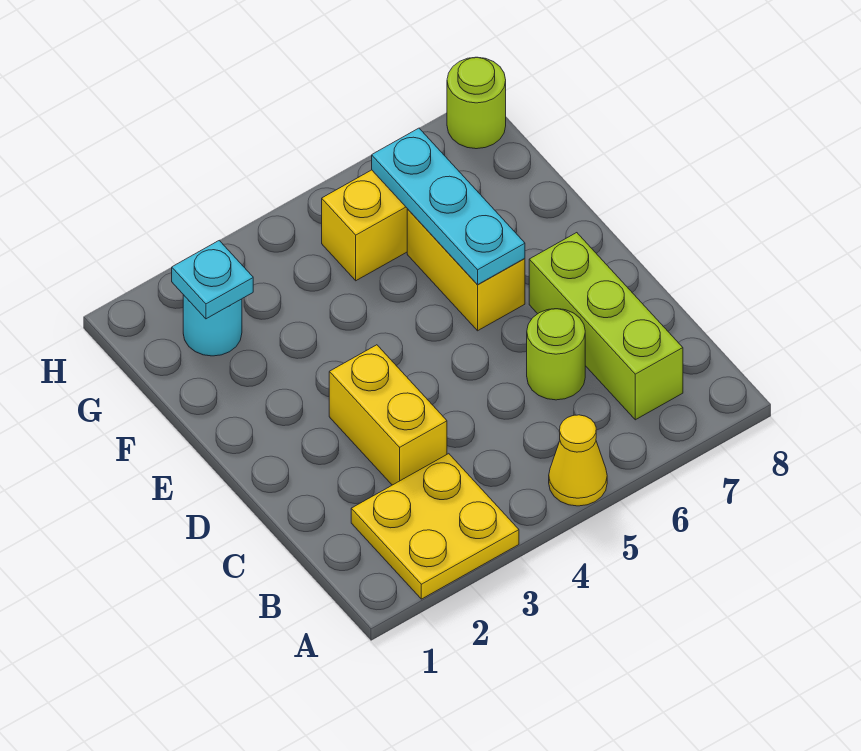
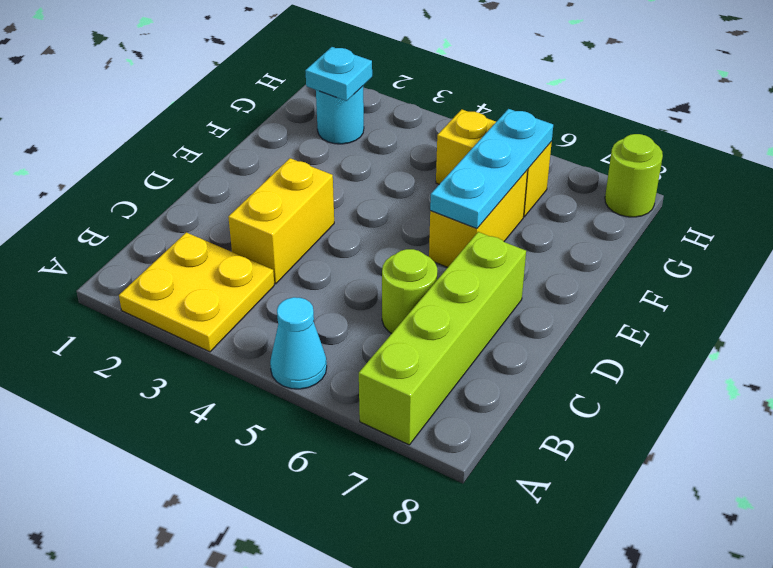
yellow cone A5 level 1 -> cyan cone A5 level 1
lime brick B7:D7 level 1 -> lime brick A7:D7 level 1

